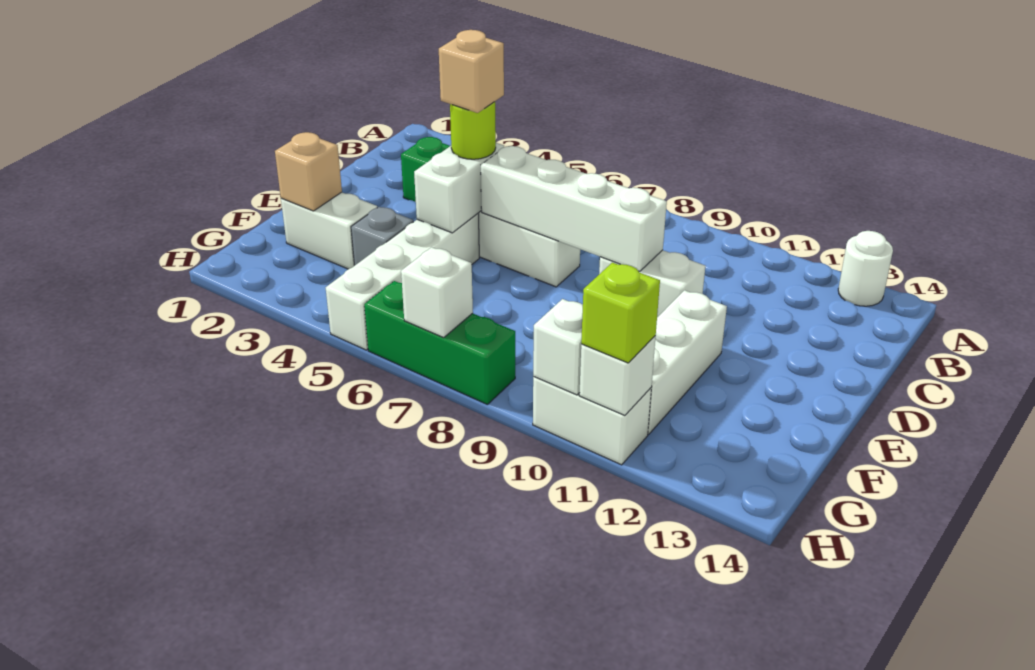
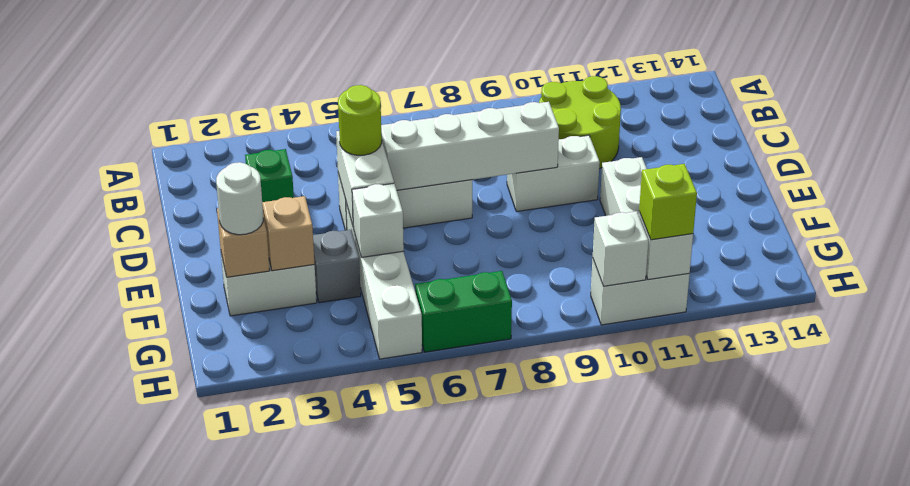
white round brick A13 level 1 -> white round brick F2 level 3
none -> lime round brick B10:C11 level 1
tan brick D5 level 4 -> tan brick F3 level 2
green brick H6:H8 level 1 -> green brick H6:H7 level 1
white brick H7 level 2 -> white brick F5 level 2

